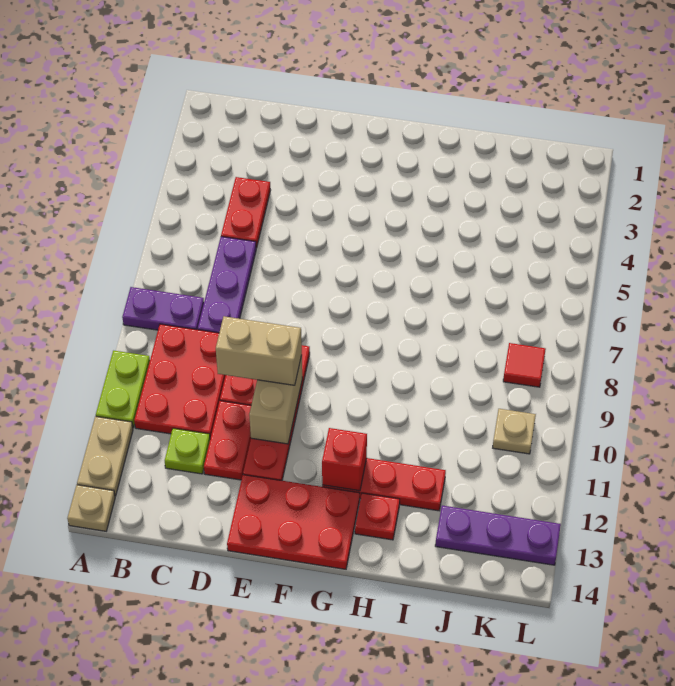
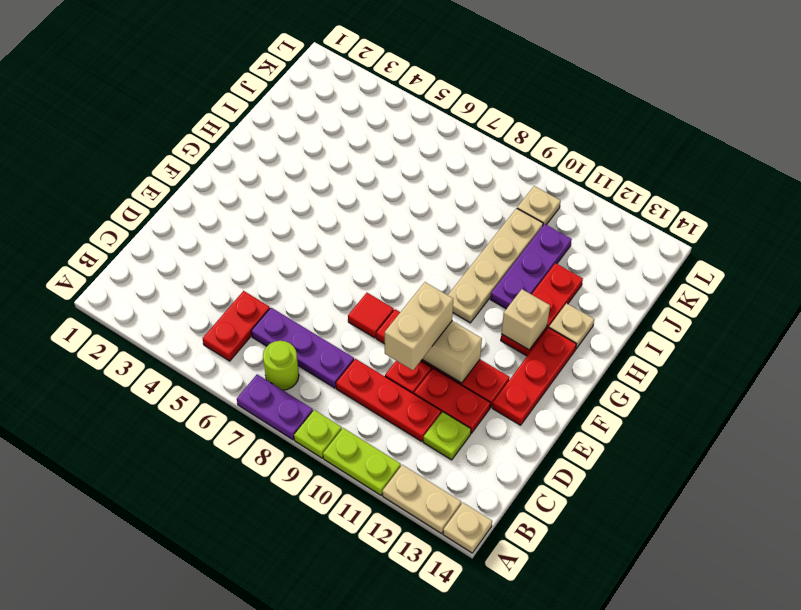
purple plate A8:B8 level 1 -> purple plate A7:A8 level 1
none -> lime plate A9 level 1
none -> lime round brick B7 level 1
red plate B9:C11 level 1 -> red plate C9:C11 level 1
red plate C4:C5 level 1 -> red plate B5:C5 level 1
red plate E13:G14 level 1 -> red plate E13:G13 level 1
none -> tan plate G10:J10 level 1
red brick G12 level 2 -> tan brick G12 level 2
red plate H13 level 1 -> tan plate H13 level 1
purple plate J13:L13 level 1 -> purple plate H11:J11 level 1
red tile K8 level 1 -> red tile E8 level 1

